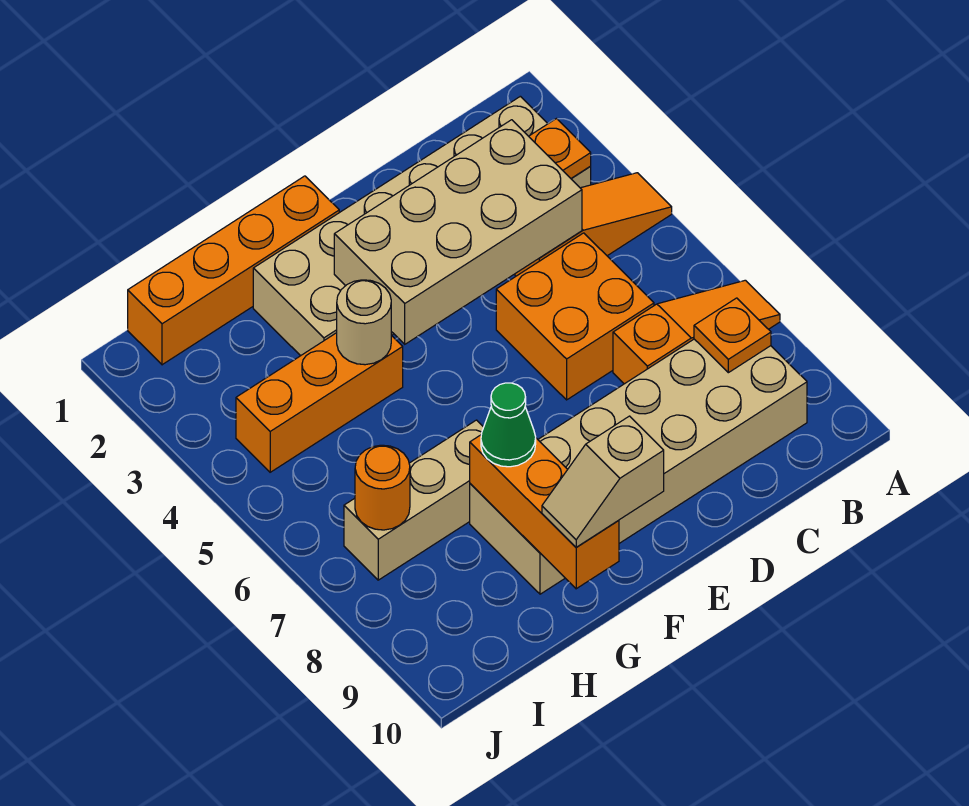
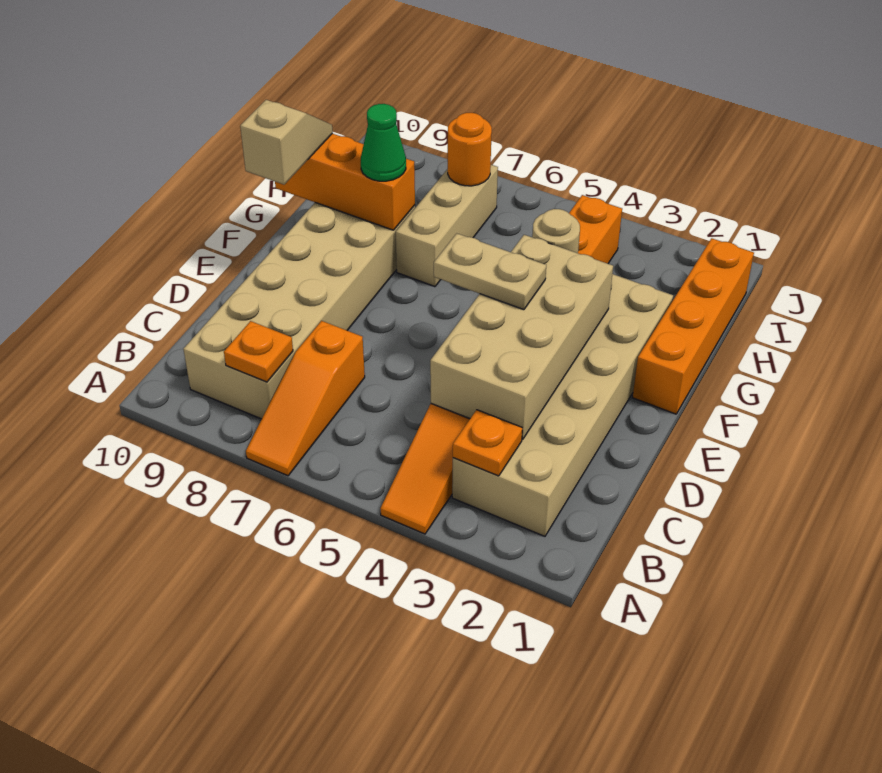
orange brick C5:D6 level 1 -> none
none -> tan plate E4:E5 level 3

